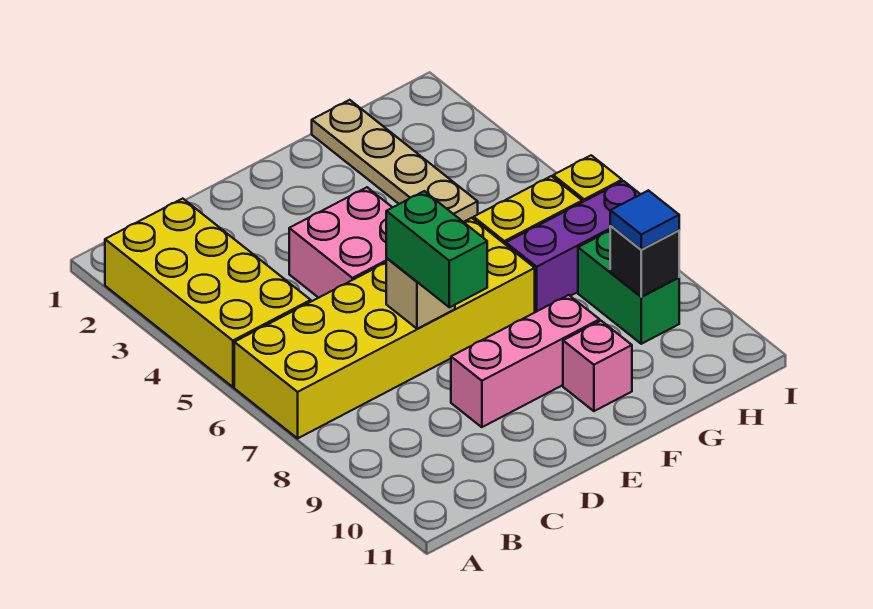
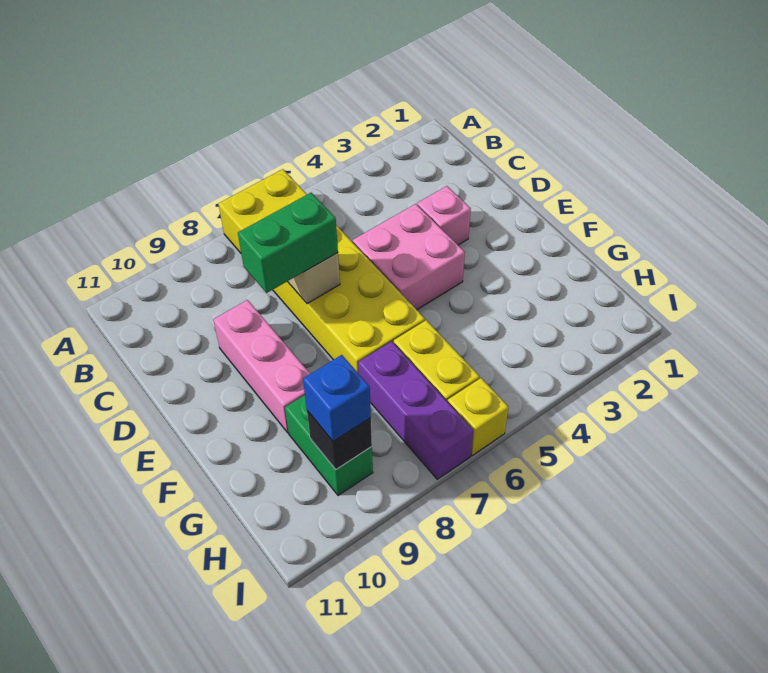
yellow brick A2:B5 level 1 -> none
pink brick F10 level 1 -> pink brick D3 level 1
tan plate G1:G4 level 1 -> none
green brick H8:H9 level 1 -> green brick G9:H9 level 1
blue tile H9 level 3 -> blue brick H9 level 3

